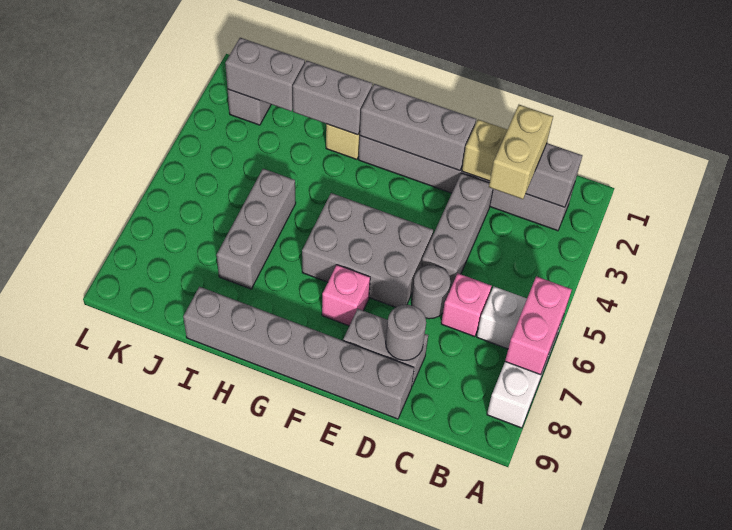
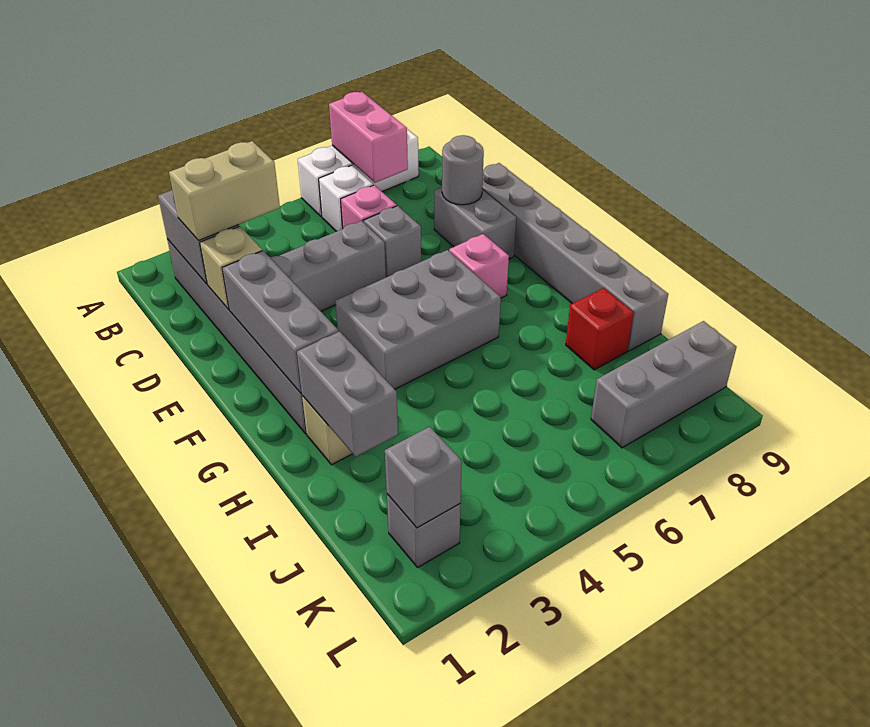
pink brick A6:A7 level 2 -> pink brick A7:B7 level 2
grey round brick D6 level 1 -> grey brick D6 level 1
grey brick E5:G6 level 1 -> grey brick F4:G6 level 1
grey brick I5:I7 level 1 -> grey brick K7:K9 level 1
none -> red brick I8 level 1
grey brick J2:K2 level 2 -> grey brick K2 level 2

